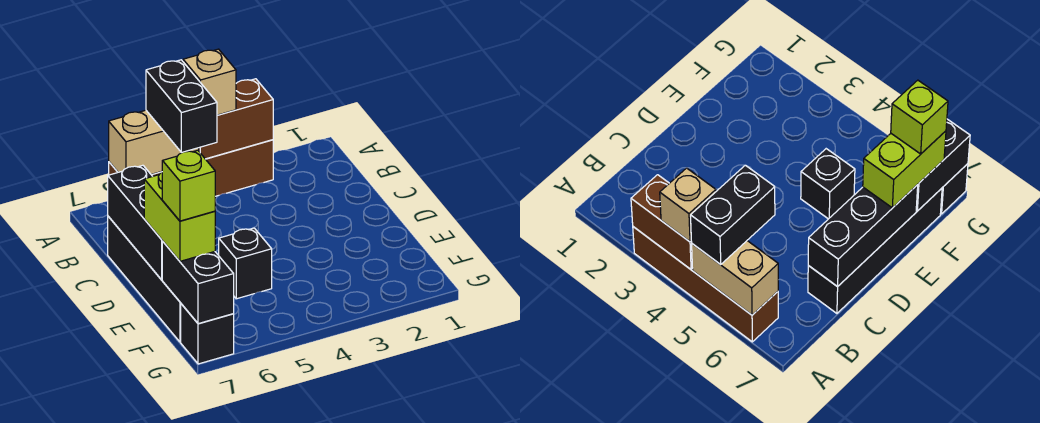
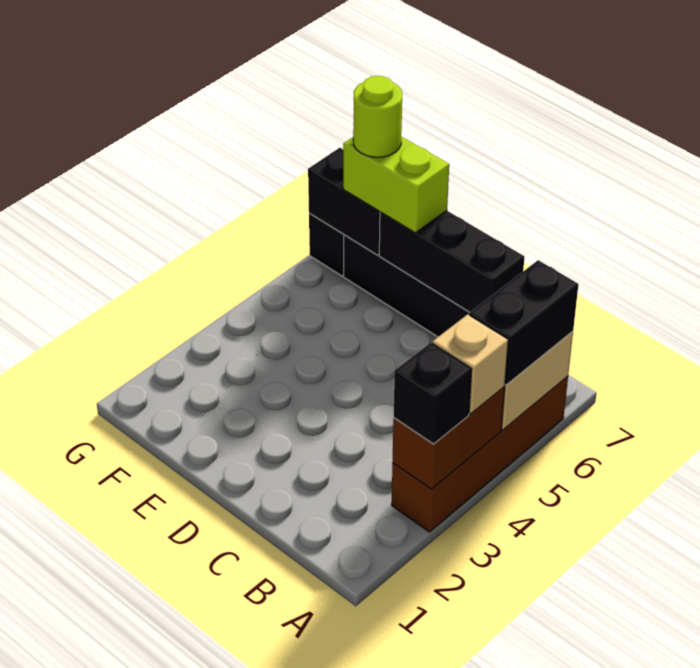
black brick A5:B5 level 3 -> black brick A5:A6 level 3
black brick E5 level 1 -> black brick A3 level 3
lime brick F7 level 4 -> lime round brick F7 level 4

